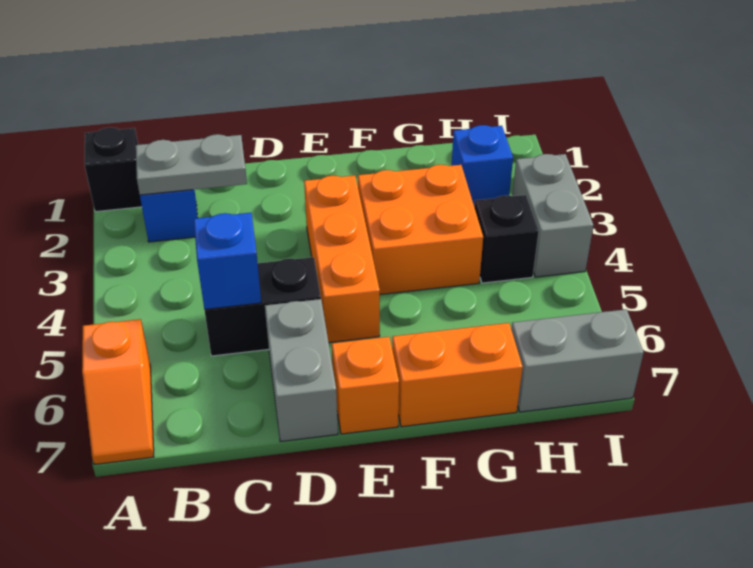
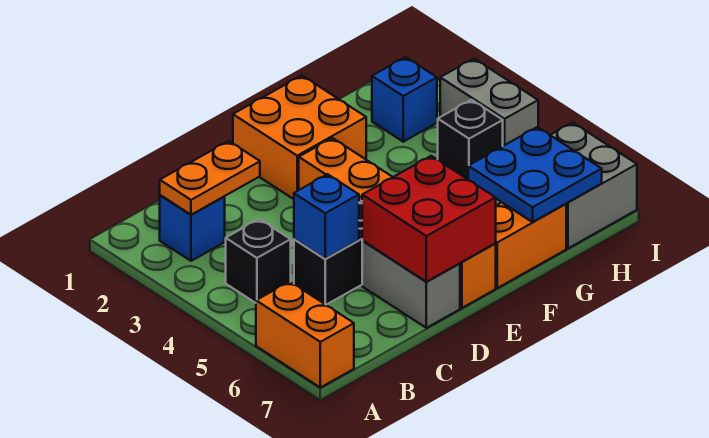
black brick A1 level 1 -> black brick B4 level 1
orange slope A6:A7 level 1 top 6 -> orange brick A6:A7 level 1
grey plate B2:C2 level 2 -> orange plate B2:C2 level 2
none -> red brick D6:E7 level 2
orange brick F3:G4 level 1 -> orange brick E1:F2 level 1
none -> blue plate G6:H7 level 2
grey brick H7:I7 level 1 -> grey brick H6:I7 level 1

